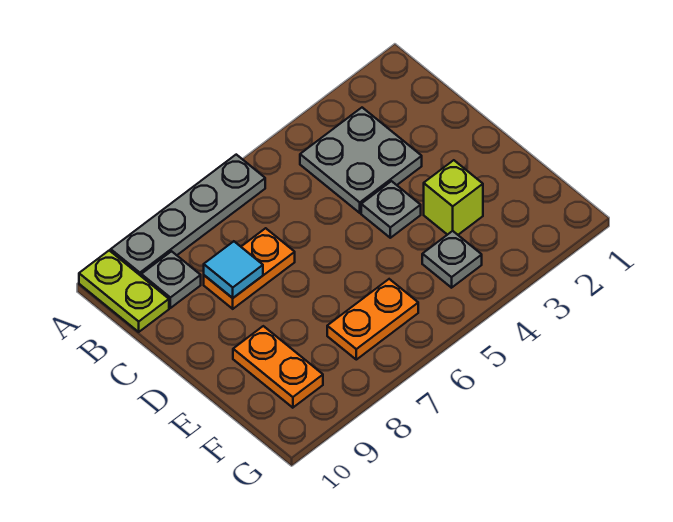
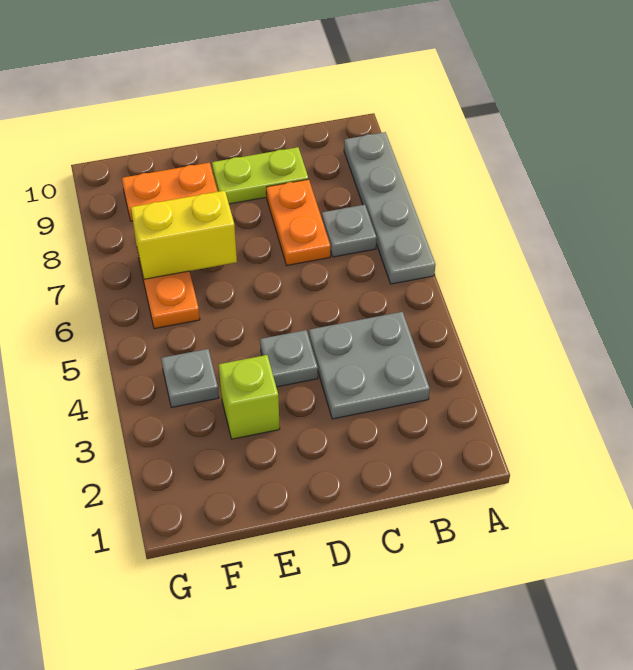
lime plate A10:B10 level 1 -> lime plate C9:D9 level 1
grey plate B9 level 1 -> grey plate B7 level 1
cyan tile C8 level 2 -> none
none -> yellow brick E7:F7 level 2

